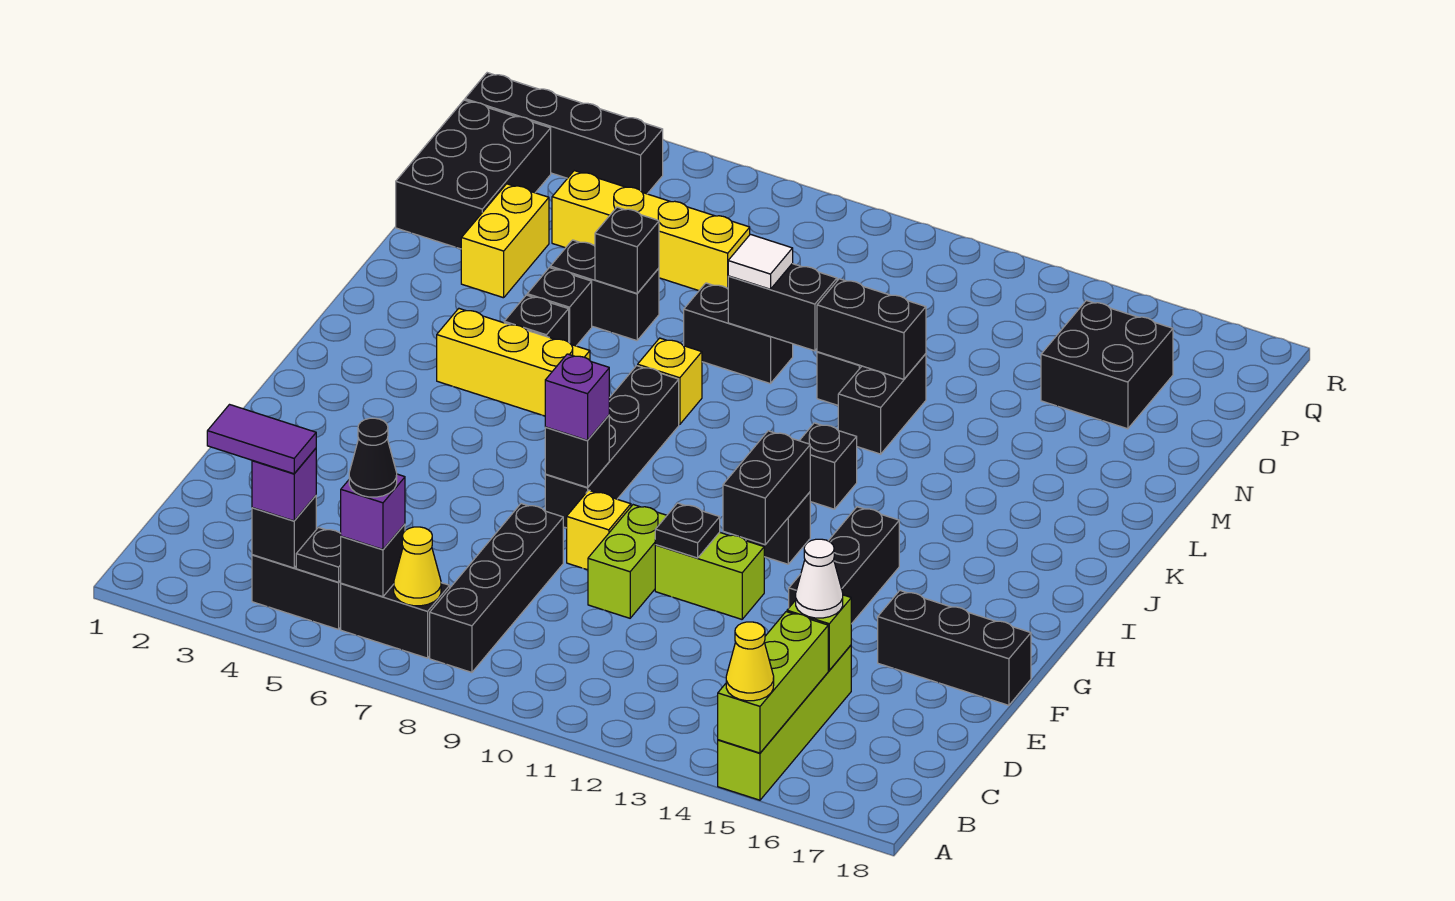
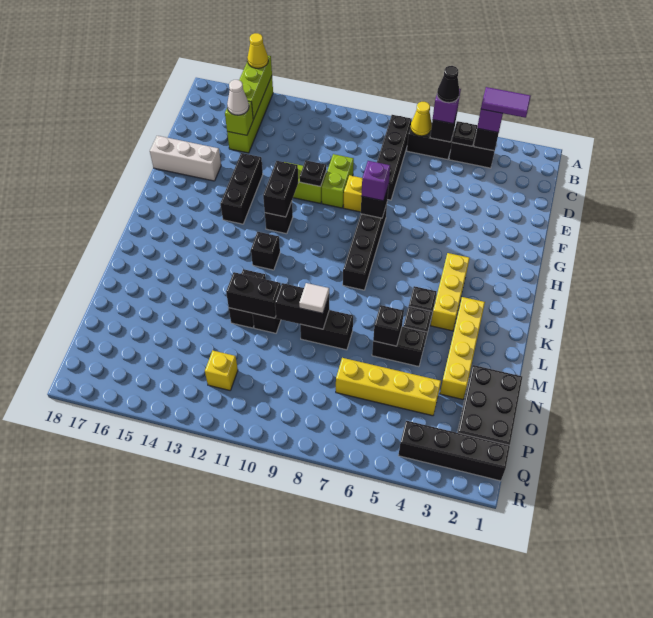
black brick F16:F18 level 1 -> white brick F16:F18 level 1
yellow brick J4:J6 level 1 -> yellow brick I4:K4 level 1
yellow brick K8 level 1 -> yellow brick P12 level 1
yellow brick M3:N3 level 1 -> yellow brick K3:N3 level 1
black brick O15:P16 level 1 -> none

